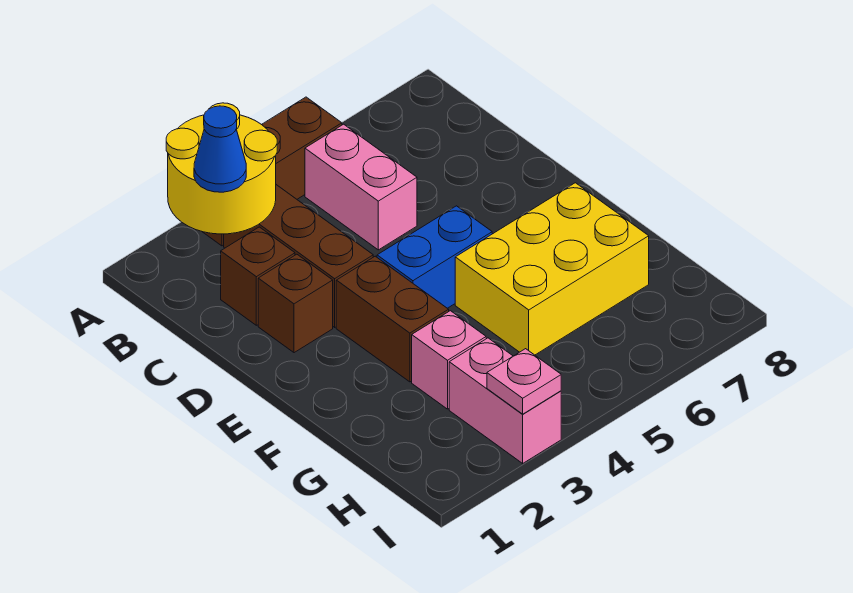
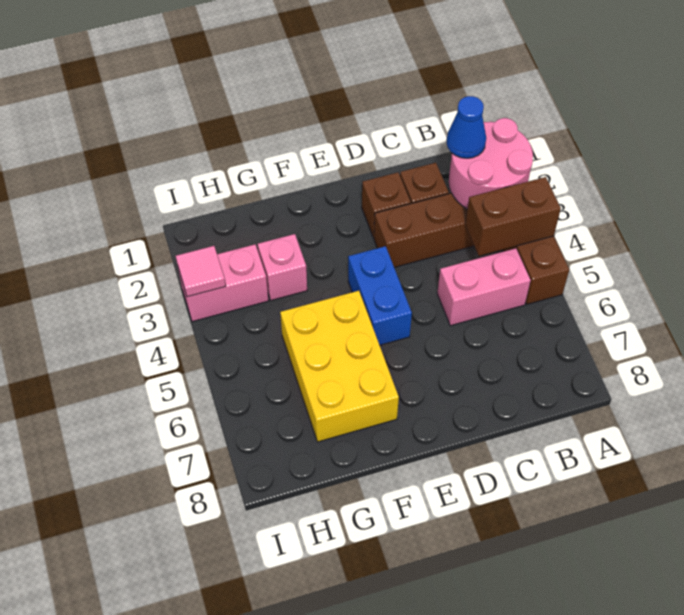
yellow round brick A2:B3 level 2 -> pink round brick A2:B3 level 2
brown brick E3:F3 level 1 -> brown brick A4:B4 level 2
pink plate I3 level 2 -> pink tile I3 level 2

